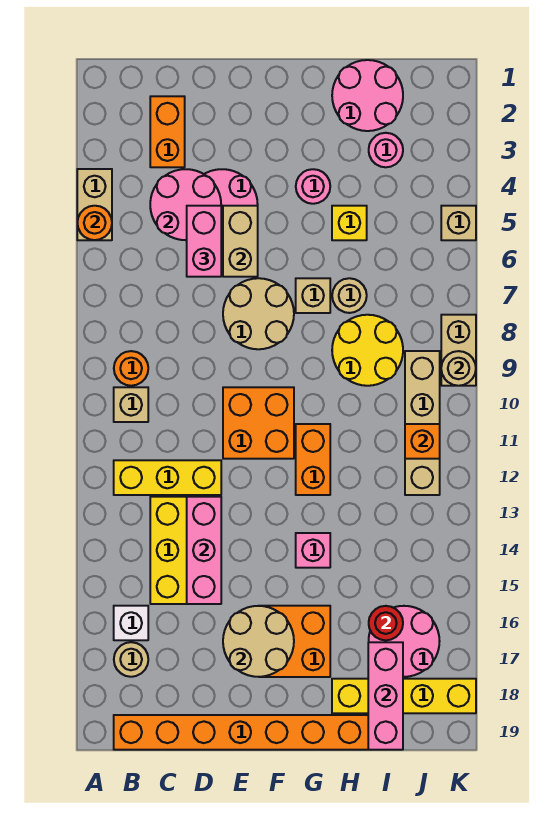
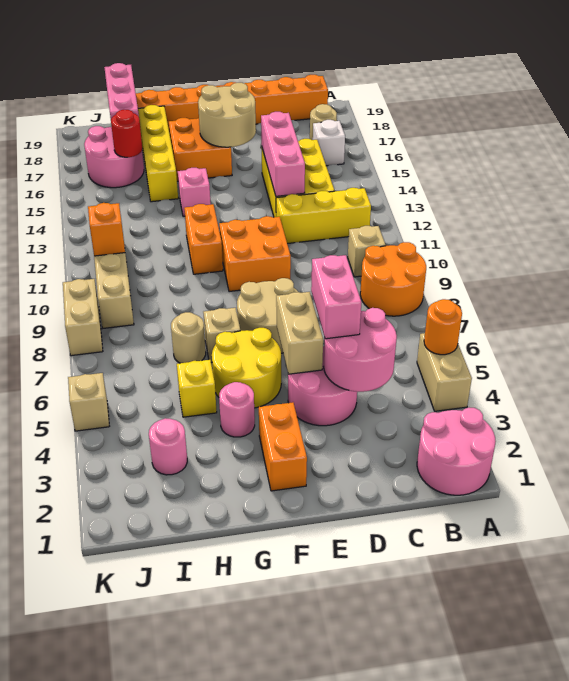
orange round brick B9 level 1 -> orange round brick A8:B9 level 1
orange brick C2:C3 level 1 -> orange brick F2:F3 level 1
pink round brick H1:I2 level 1 -> pink round brick A1:B2 level 1
yellow round brick H8:I9 level 1 -> yellow round brick F5:G6 level 1
yellow brick H18:K18 level 1 -> yellow brick H15:H18 level 1
tan round brick K9 level 2 -> none

